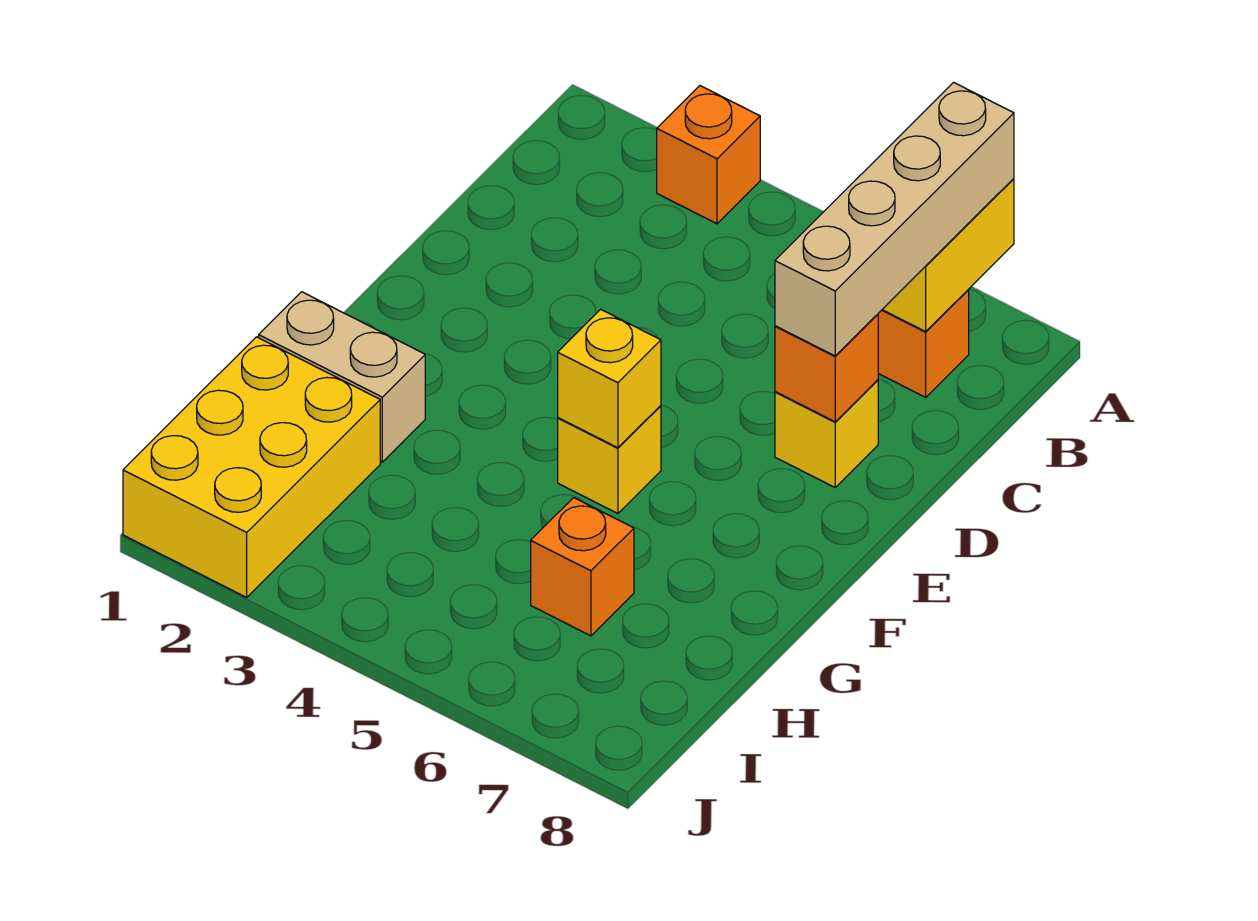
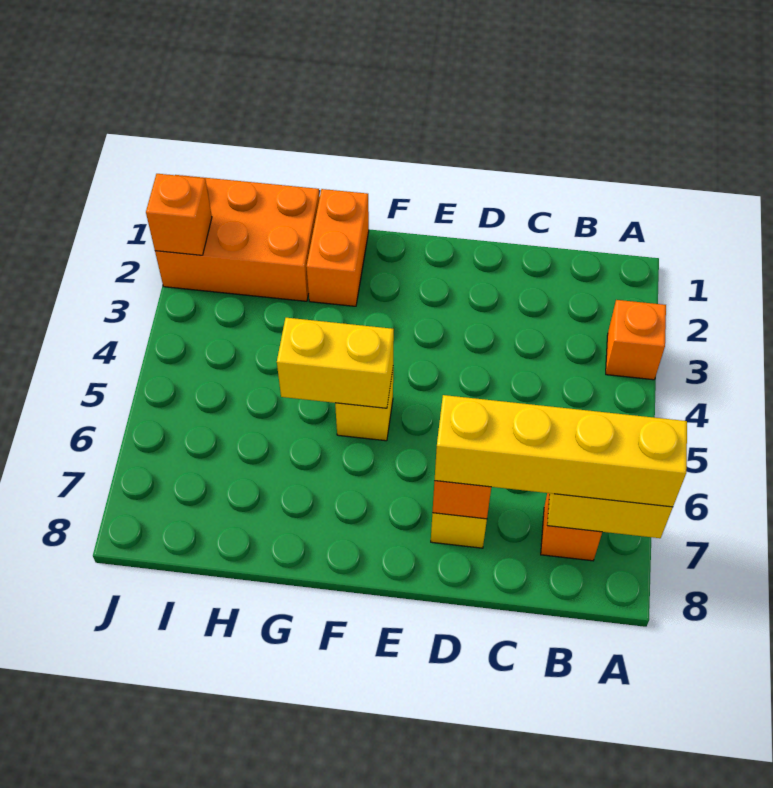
tan brick A7:D7 level 3 -> yellow brick A7:D7 level 3
yellow brick F5 level 2 -> yellow brick F5:G5 level 2
tan brick G1:G2 level 1 -> orange brick G1:G2 level 1
yellow brick H1:J2 level 1 -> orange brick H1:J2 level 1
orange brick H6 level 1 -> orange brick J2 level 2

